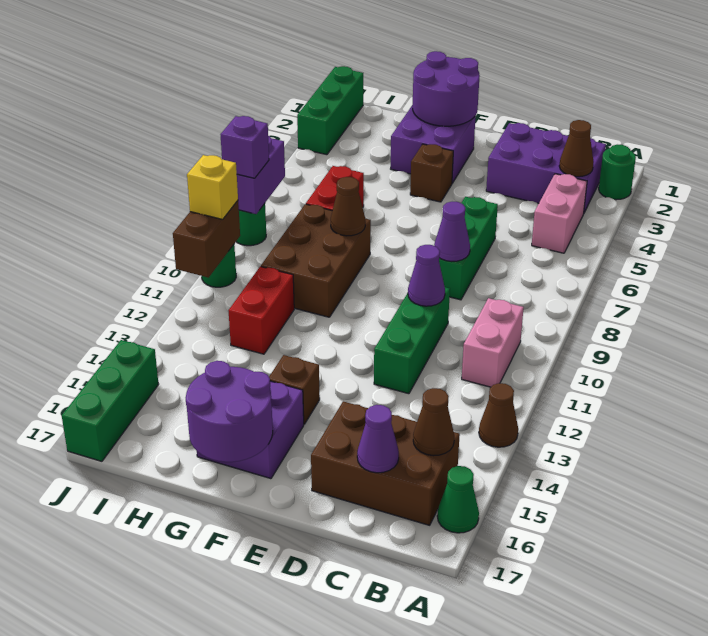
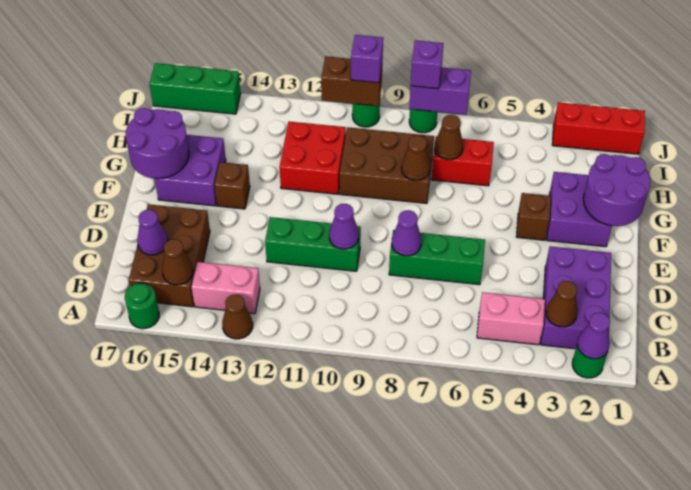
none -> purple cone A2 level 2
green cone A16 level 1 -> green round brick A16 level 1
pink brick B10:B11 level 1 -> pink brick B13:B14 level 1
none -> brown cone H7 level 2
red brick H11:H12 level 1 -> red brick G11:H12 level 1
green brick J1:J3 level 1 -> red brick J1:J3 level 1
yellow brick J10 level 3 -> purple brick J10 level 3

